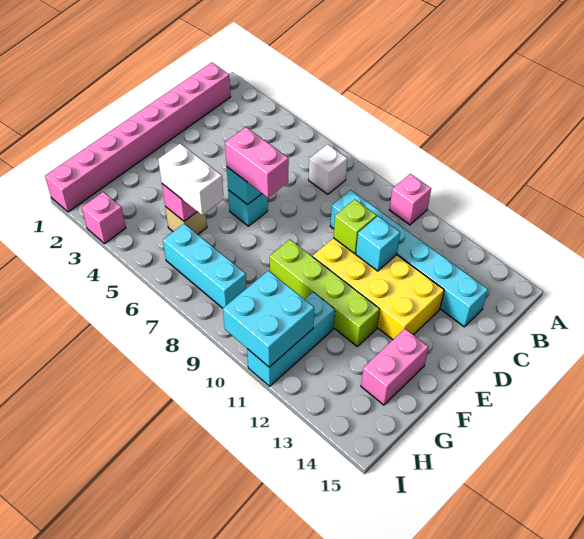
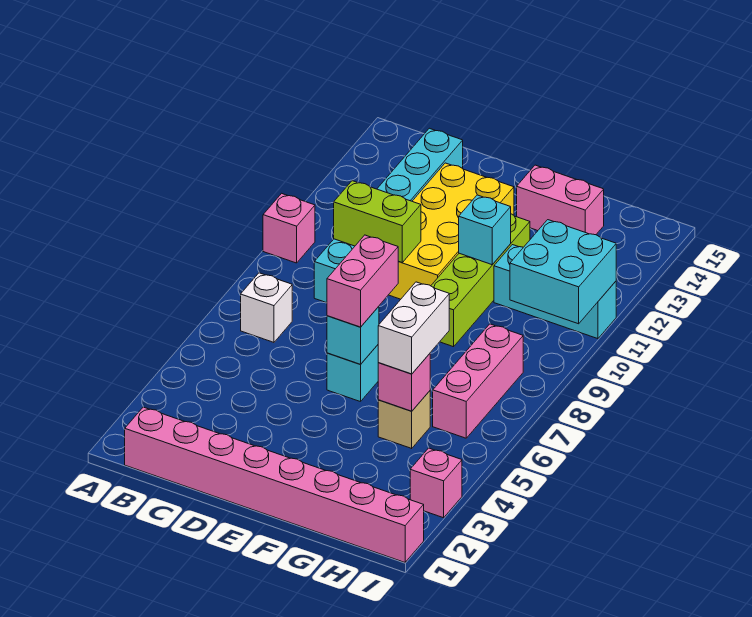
lime brick D10 level 2 -> lime brick C10:D10 level 2
cyan brick D11 level 2 -> cyan brick F11 level 2
cyan brick H6:H8 level 1 -> pink brick H6:H8 level 1

